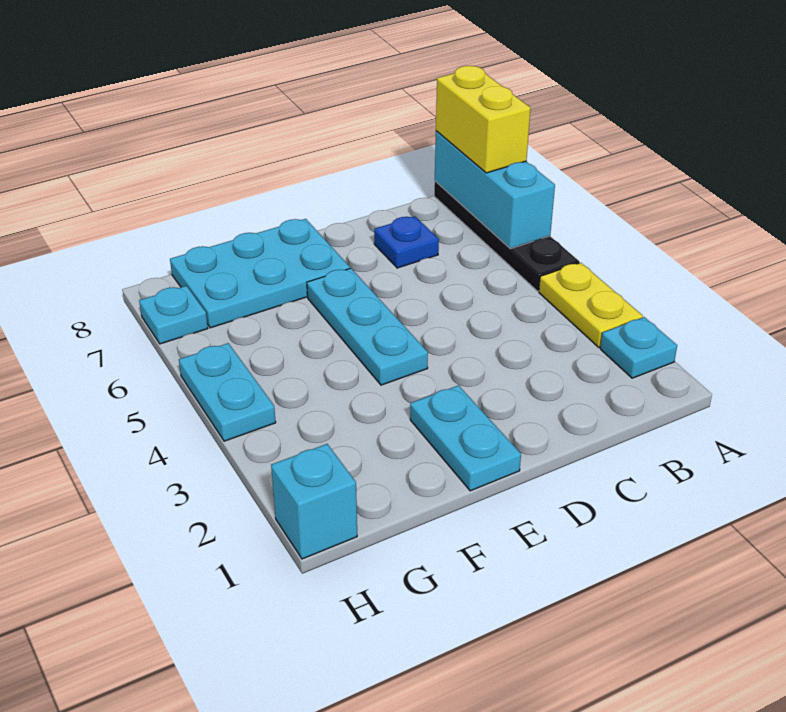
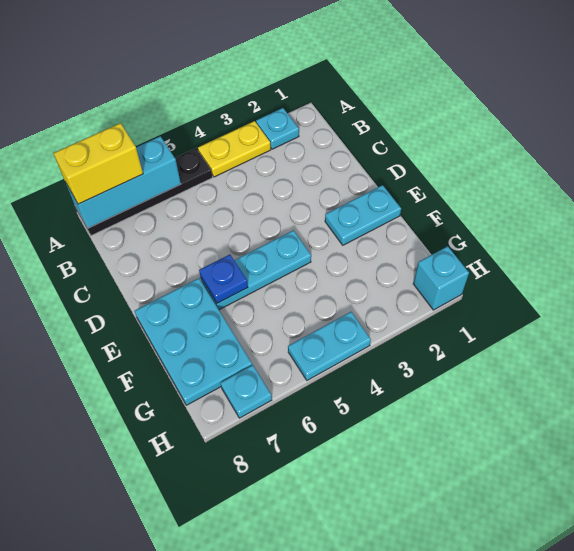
blue plate C7 level 1 -> blue plate E6 level 2

